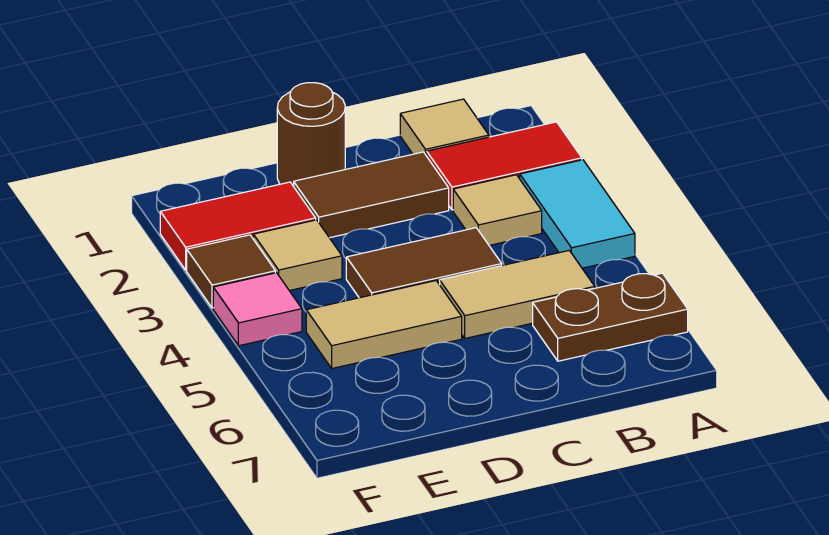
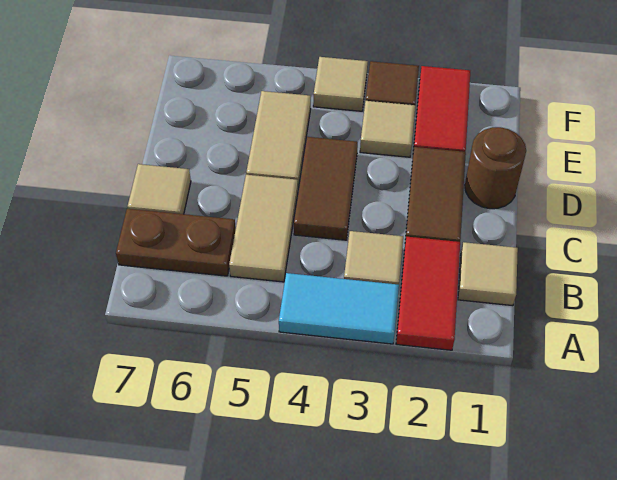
brown plate A6:B6 level 1 -> brown plate B6:B7 level 1
none -> tan tile C7 level 1
pink tile F4 level 1 -> tan tile F4 level 1

